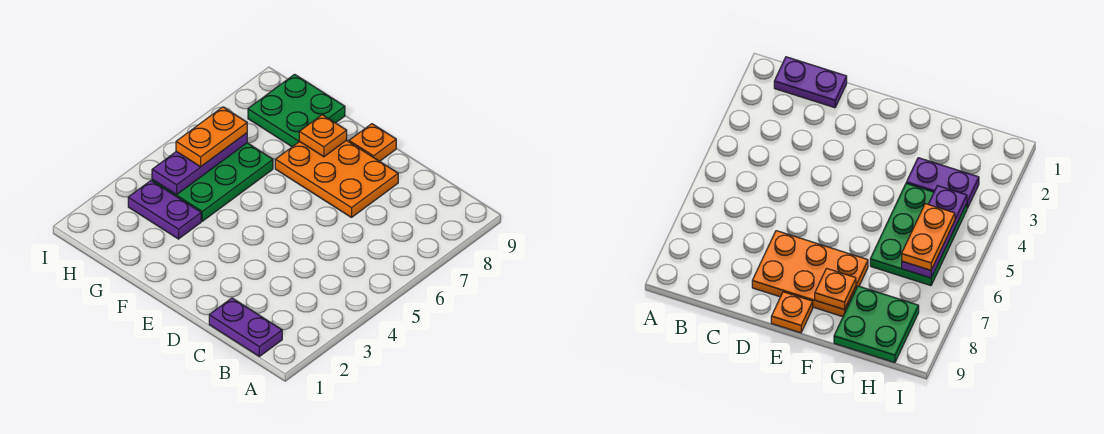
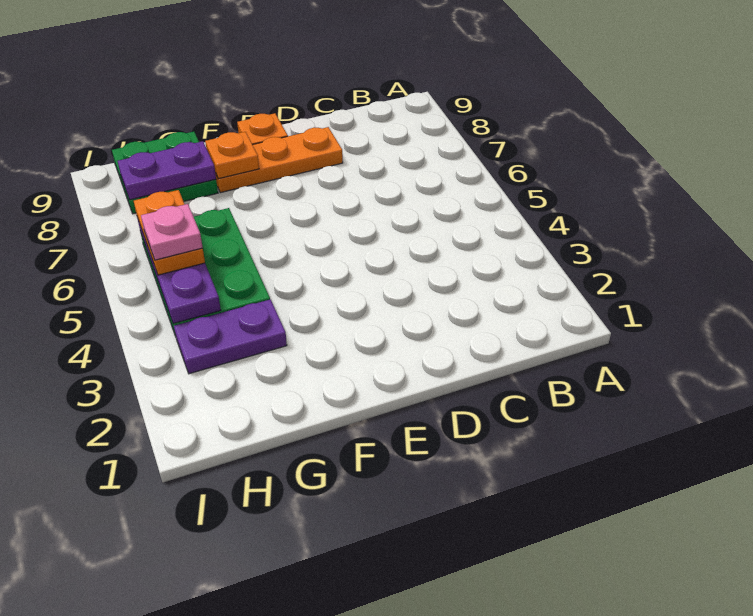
purple plate B1:C1 level 1 -> purple plate G8:H8 level 2
orange plate D7:F8 level 1 -> orange plate D8:F8 level 1
none -> pink plate H5 level 4

